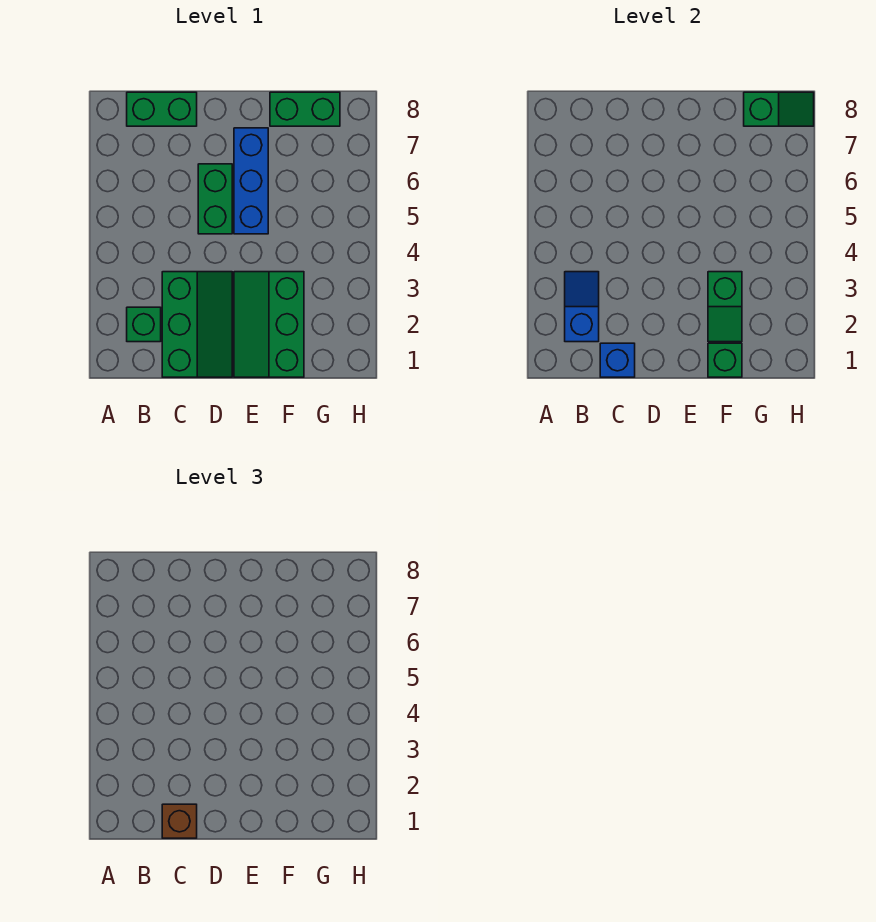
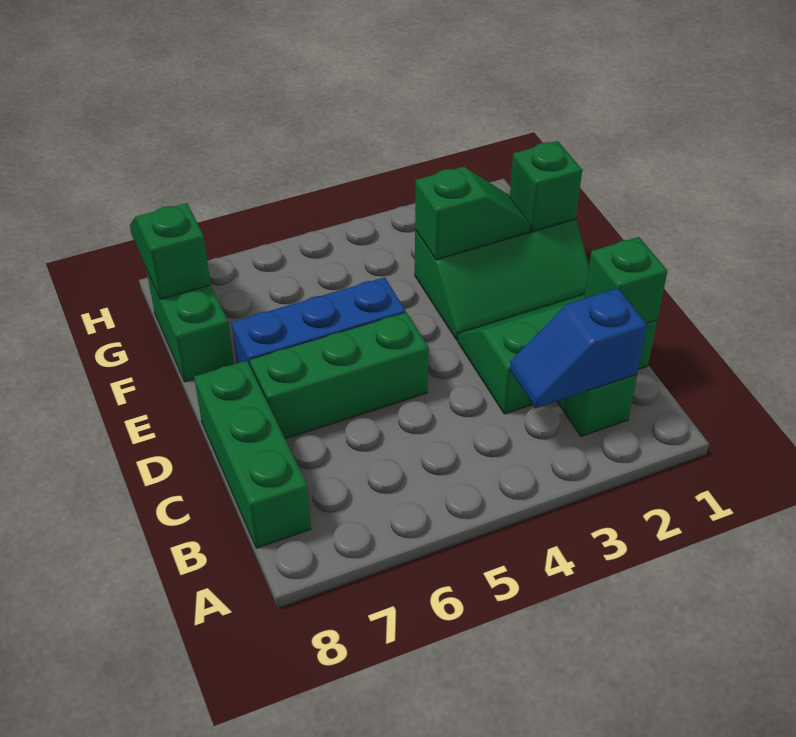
green brick B8:C8 level 1 -> green brick B8:D8 level 1
blue brick C1 level 2 -> green brick C1 level 2
brown brick C1 level 3 -> none
green brick D5:D6 level 1 -> green brick D5:D7 level 1

